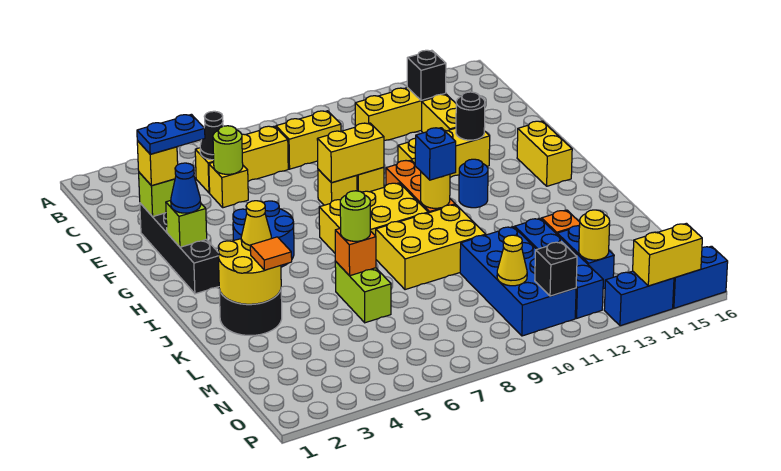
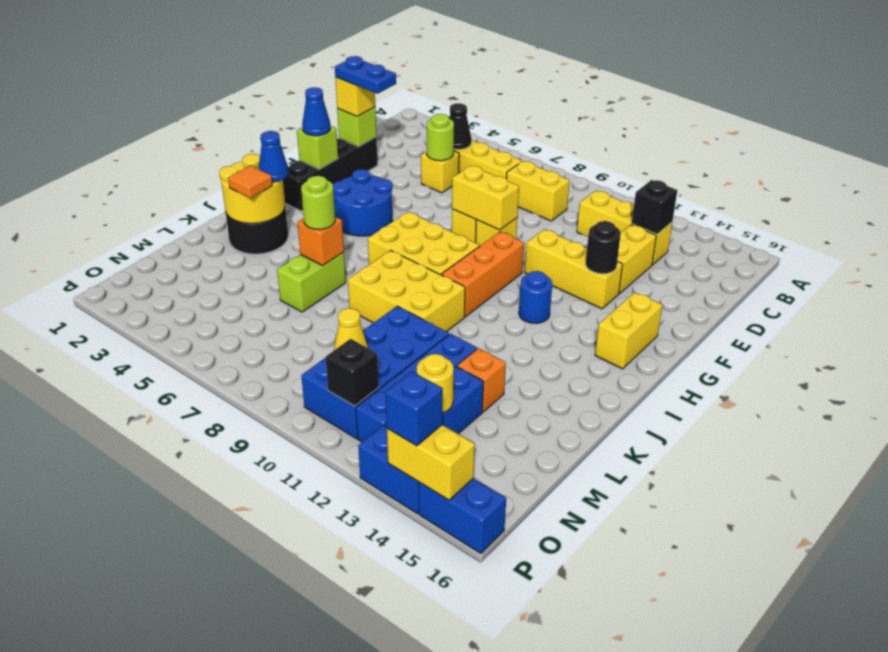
yellow round brick I10 level 2 -> none
blue brick I10 level 3 -> blue brick P14 level 3
yellow cone J3 level 3 -> blue cone J3 level 3

